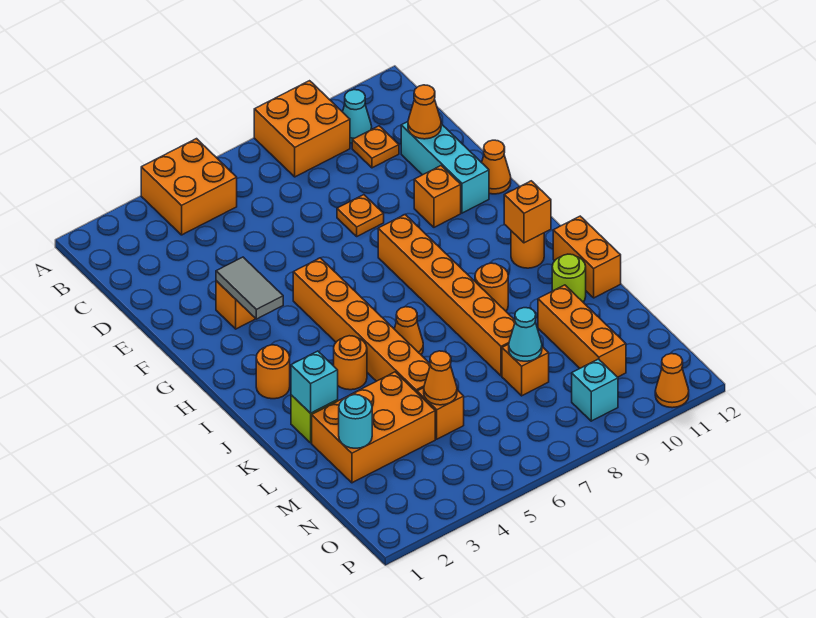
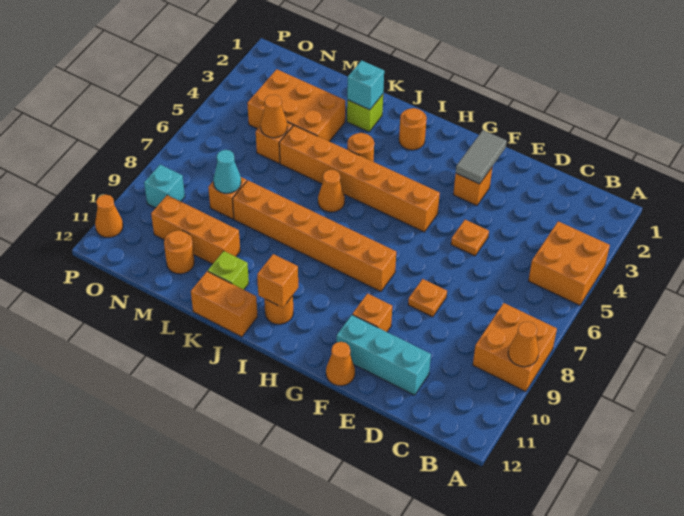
cyan cone B10 level 1 -> none
orange plate C10 level 1 -> orange plate E5 level 1
orange cone D11 level 2 -> orange cone A9 level 2
grey tile F3:G3 level 2 -> grey tile F2:F3 level 2
orange round brick J9 level 1 -> orange round brick M11 level 1
lime round brick K11 level 1 -> lime brick K11 level 1
orange brick L2:M4 level 1 -> orange brick L3:N4 level 1
cyan round brick M2 level 2 -> none

